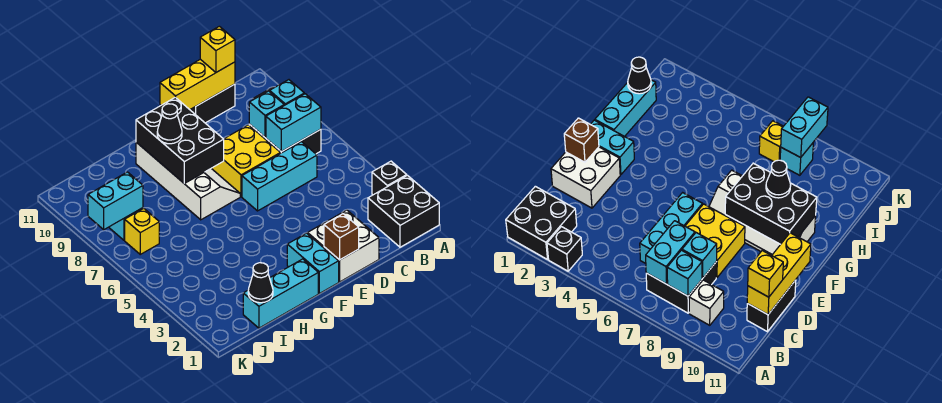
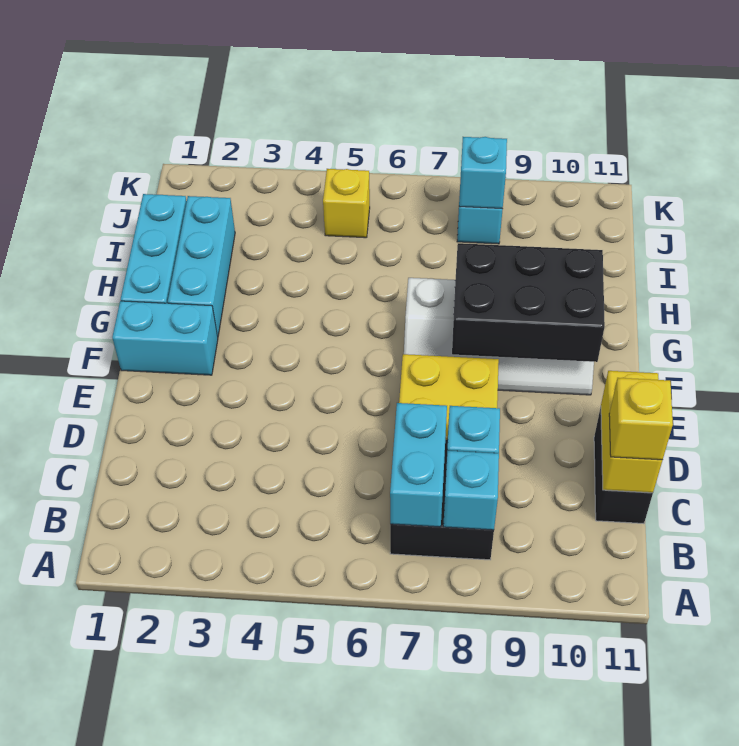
black brick A1:B2 level 1 -> none
black brick A3 level 1 -> none
white brick B9 level 1 -> none
cyan brick C6:E6 level 1 -> cyan brick G2:I2 level 1
yellow brick C11:E11 level 2 -> yellow brick C11:D11 level 2
white brick D1:E2 level 1 -> none
brown brick E1 level 2 -> none
black cone G9 level 3 -> none
black cone I1 level 2 -> none
yellow brick J7 level 1 -> yellow brick J5 level 1
cyan brick J8:K8 level 2 -> cyan brick J8 level 2

